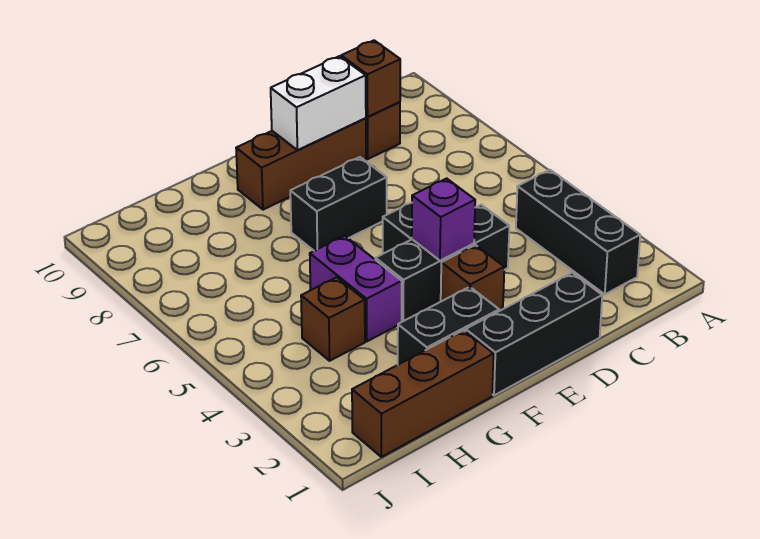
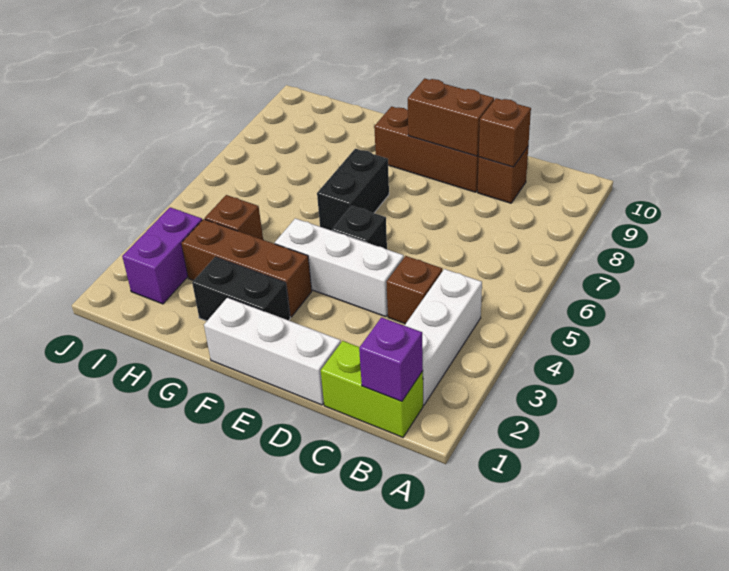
none -> lime brick B1:C1 level 1
black brick B2:B4 level 1 -> white brick B2:B4 level 1
black brick D1:F1 level 1 -> white brick D1:F1 level 1
black brick D4:F4 level 1 -> white brick D4:F4 level 1
white brick D9:E9 level 2 -> brown brick D9:E9 level 2
brown brick E3 level 1 -> brown brick C4 level 1
purple brick E4 level 2 -> purple brick B1 level 2
black brick E7:F7 level 1 -> black brick F6:F7 level 1
brown brick G1:I1 level 1 -> brown brick F3:H3 level 1
purple brick G4:G5 level 1 -> purple brick I2:I3 level 1

